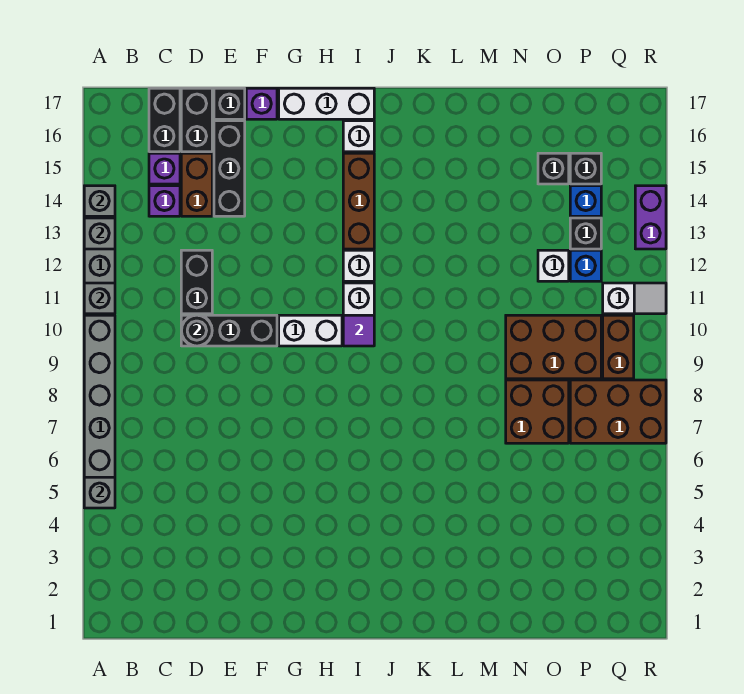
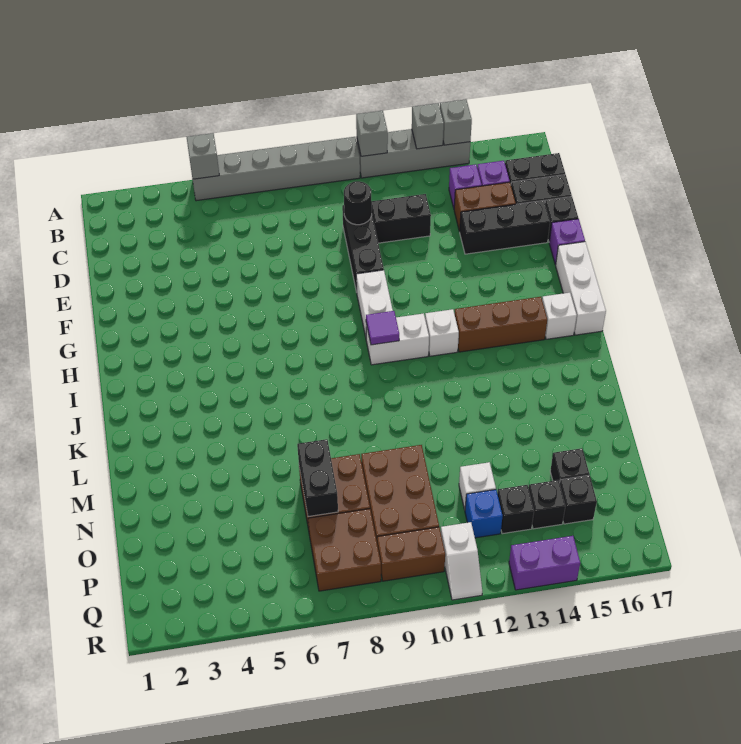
none -> black brick N7:O7 level 2
brown brick P7:R8 level 1 -> brown brick P7:Q8 level 1
blue brick P14 level 1 -> black brick P14 level 1

